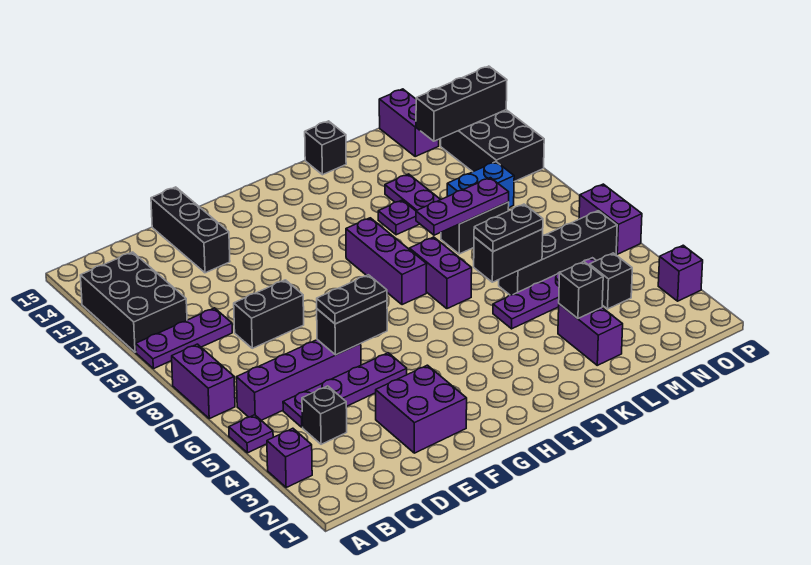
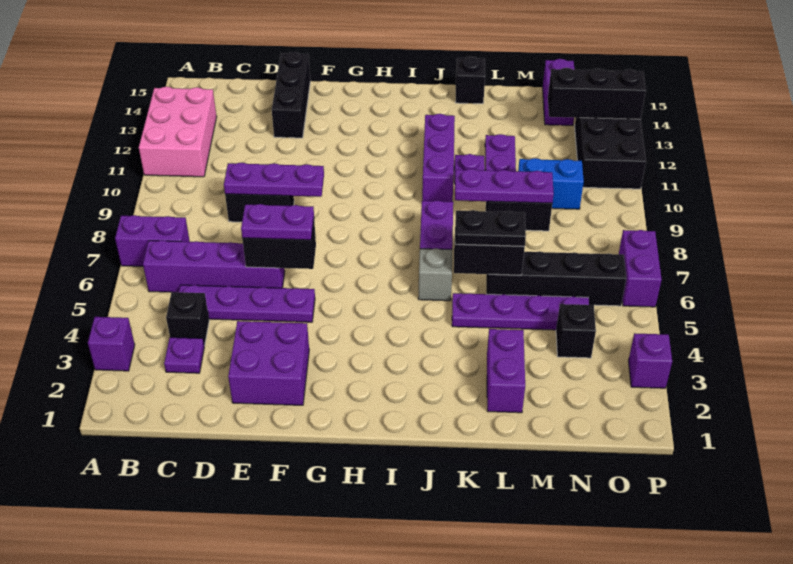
purple plate A5 level 1 -> purple plate C3 level 1
purple brick A7:A8 level 1 -> purple brick A7:B7 level 1
purple plate A10:C10 level 1 -> purple plate D9:F9 level 2
black brick A11:B13 level 1 -> pink brick A11:B13 level 1
black plate E6:F6 level 3 -> purple plate E6:F6 level 3
purple brick I8:I10 level 1 -> purple brick J10:J12 level 1
none -> grey brick J6 level 1
black brick L3 level 2 -> none

